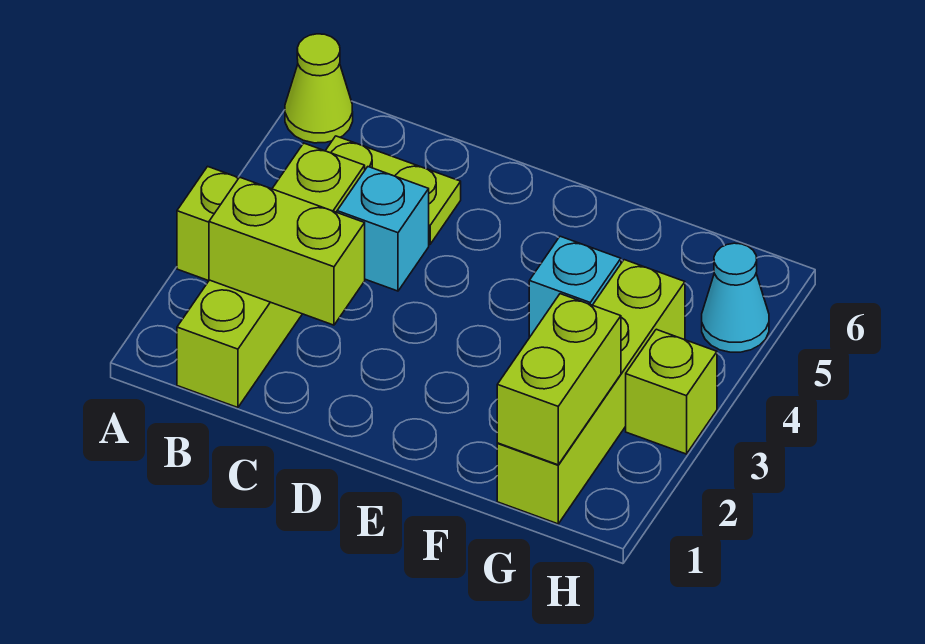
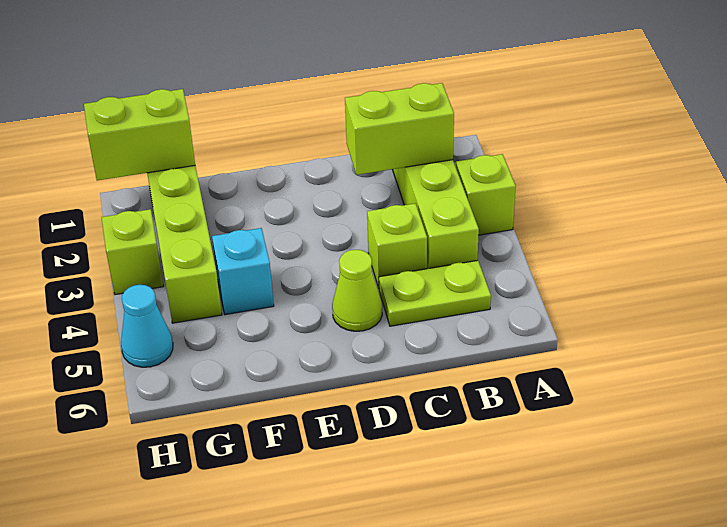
lime cone A6 level 1 -> lime cone D5 level 1
cyan brick C4 level 1 -> lime brick C4 level 1
lime brick G1:G2 level 2 -> lime brick G1:H1 level 2

